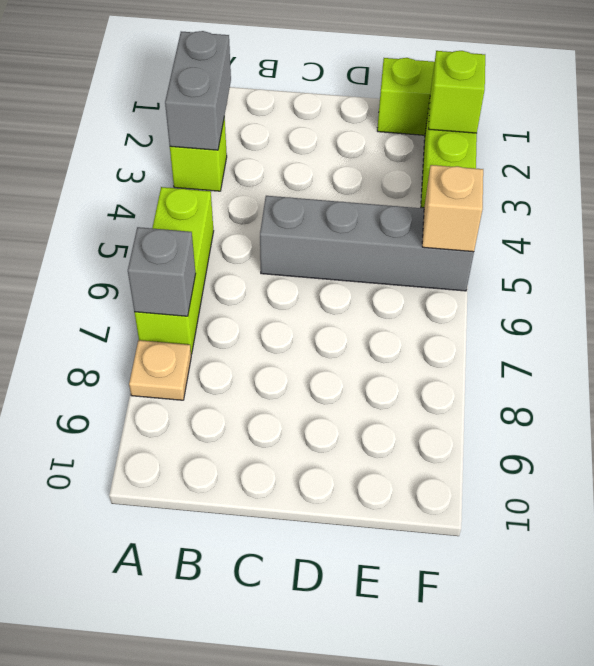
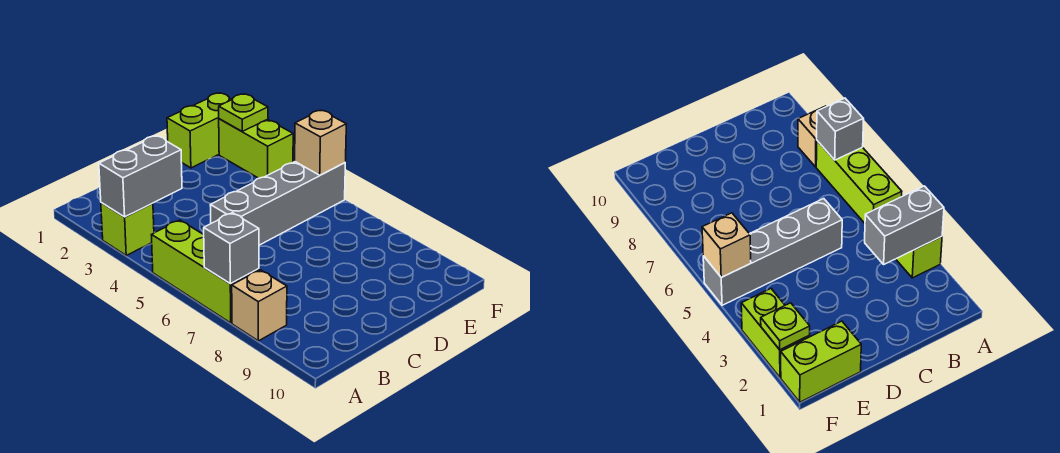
grey brick A2:A3 level 2 -> grey brick A3:B3 level 2
tan plate A8 level 1 -> tan brick A8 level 1
lime brick F2 level 2 -> lime plate F2 level 2

